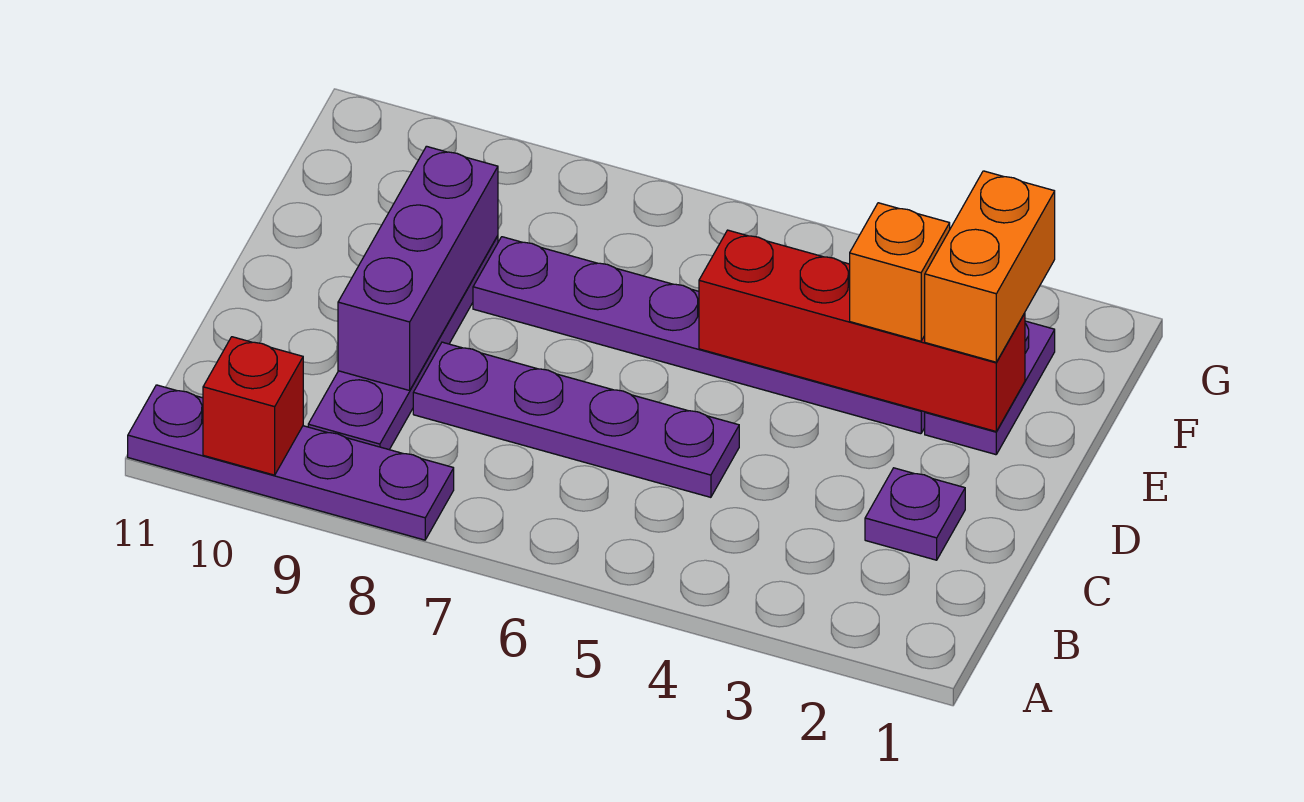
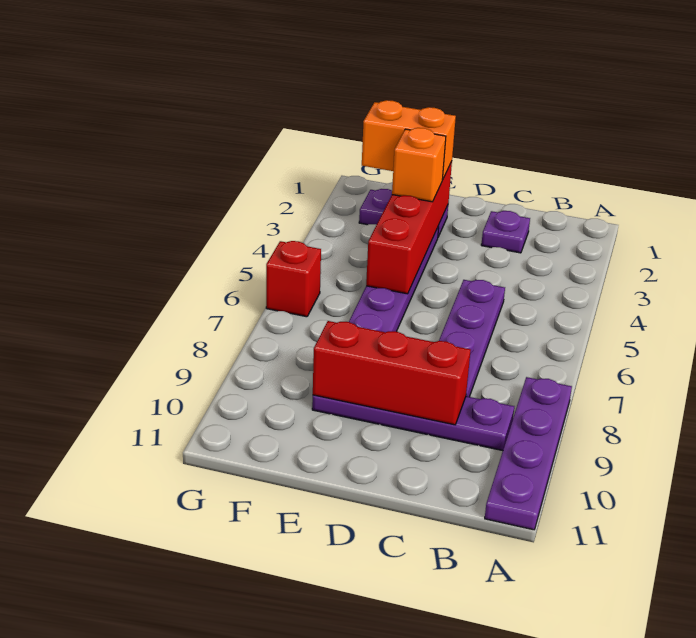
red brick A10 level 2 -> red brick G6 level 1
purple brick C9:E9 level 2 -> red brick C9:E9 level 2

